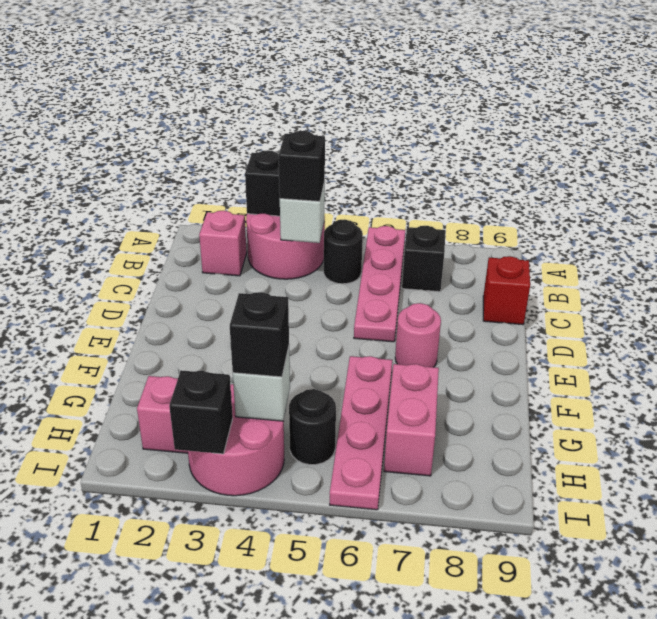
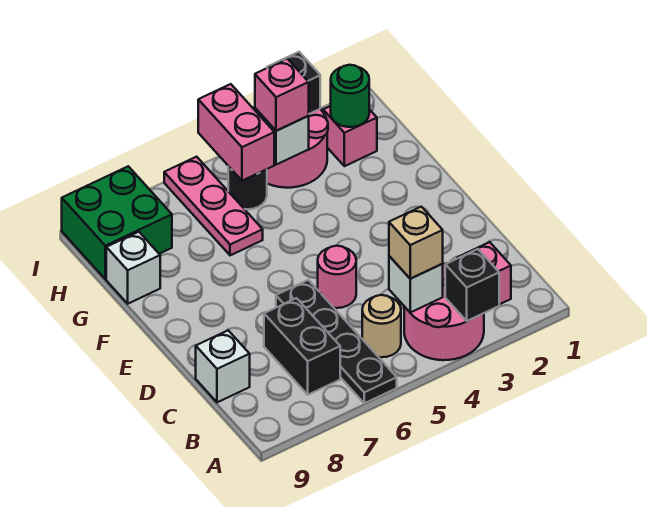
pink plate A6:D6 level 1 -> black plate A6:D6 level 1
black brick B4 level 3 -> tan brick B4 level 3
black round brick B5 level 1 -> tan round brick B5 level 1
black brick B7 level 1 -> black brick B7:C7 level 1
red brick C9 level 1 -> white brick C9 level 1
pink round brick E7 level 1 -> pink round brick D5 level 1
pink plate F6:I6 level 1 -> pink plate G6:I6 level 1
pink brick G7:H7 level 1 -> pink brick H5:I5 level 2
none -> white brick G9 level 1
none -> green round brick H2 level 2
black brick H4 level 3 -> pink brick H4 level 3
none -> green brick H8:I9 level 1

